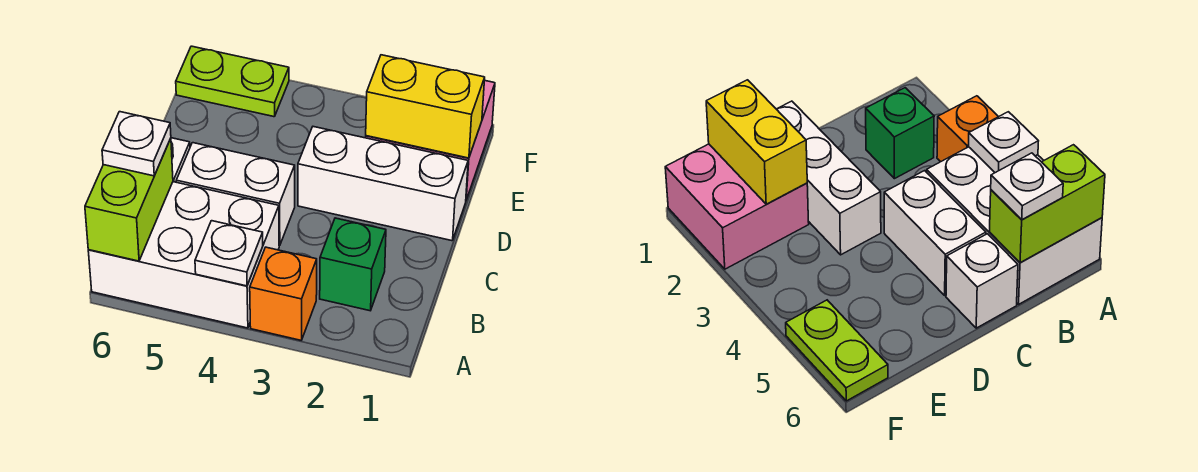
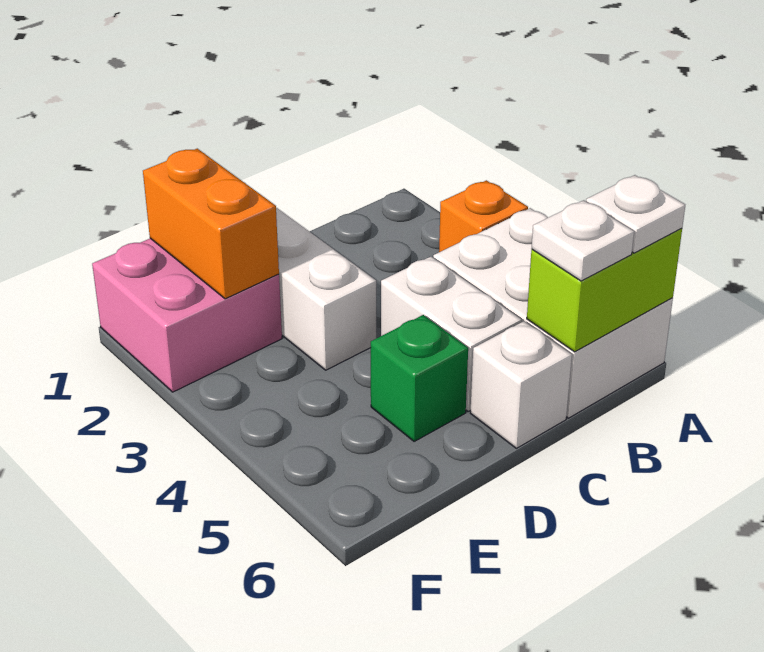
white plate A4 level 2 -> white plate A6 level 3
green brick B2 level 1 -> green brick D5 level 1
yellow brick E1:E2 level 2 -> orange brick E1:E2 level 2
lime plate F5:F6 level 1 -> none

